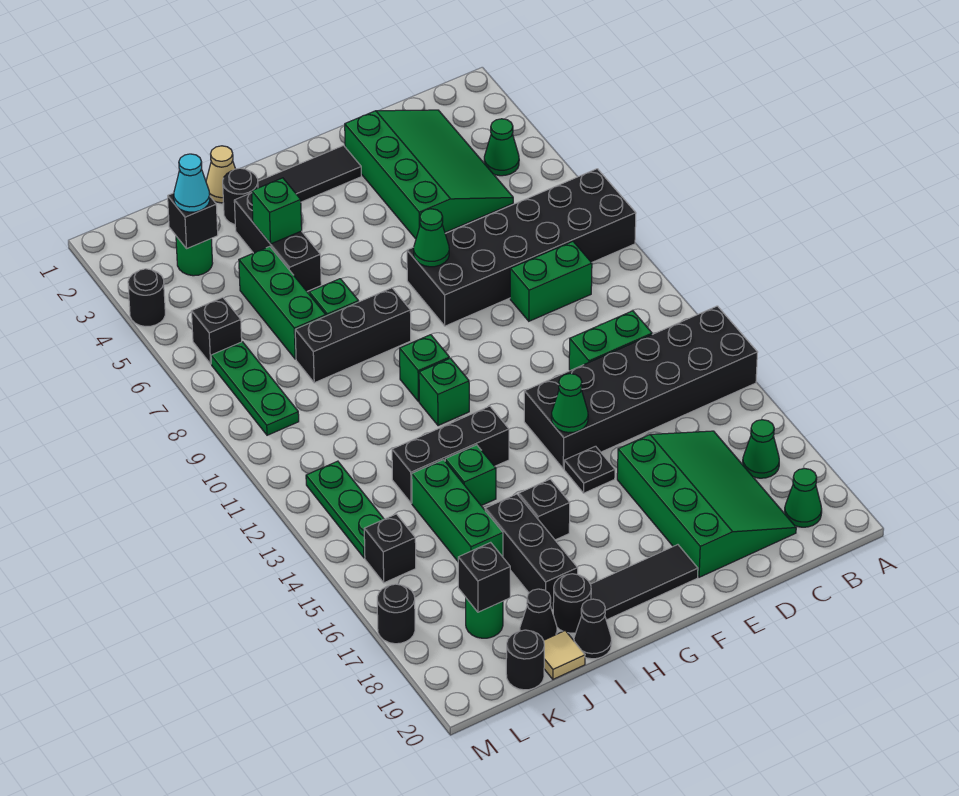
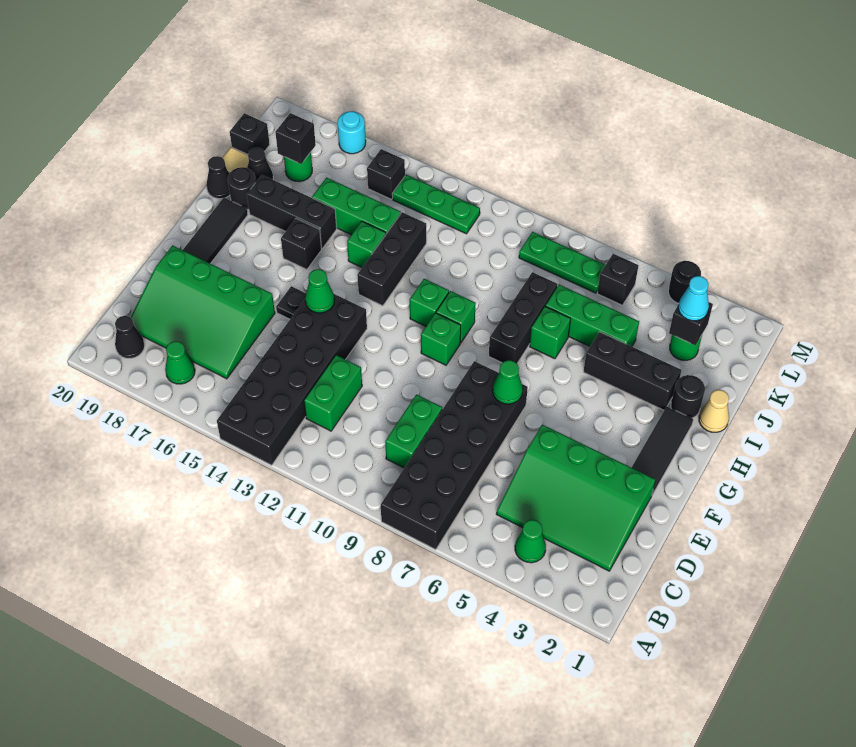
green cone B19 level 1 -> black cone B19 level 1
green brick I4 level 2 -> green brick G10 level 1
black round brick K20 level 1 -> black brick K20 level 1
black round brick M17 level 1 -> cyan round brick M17 level 1

